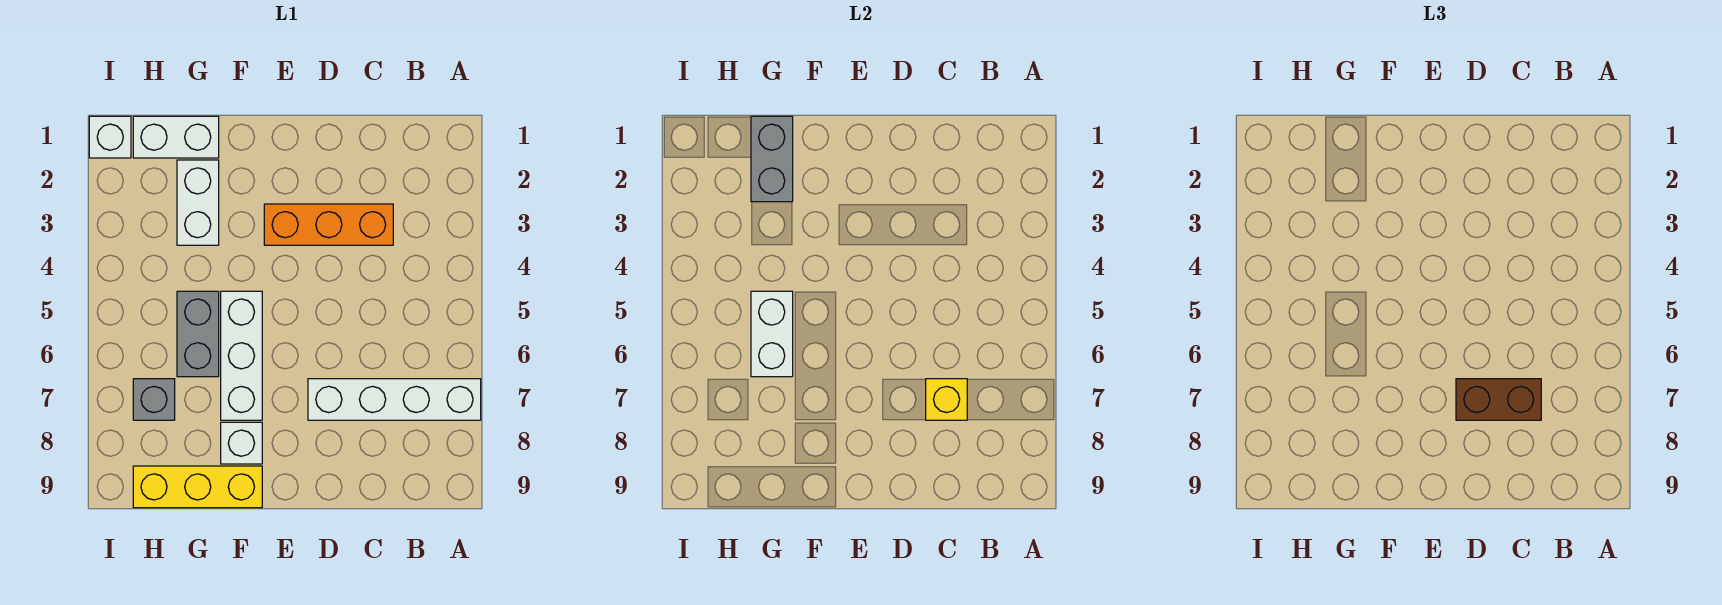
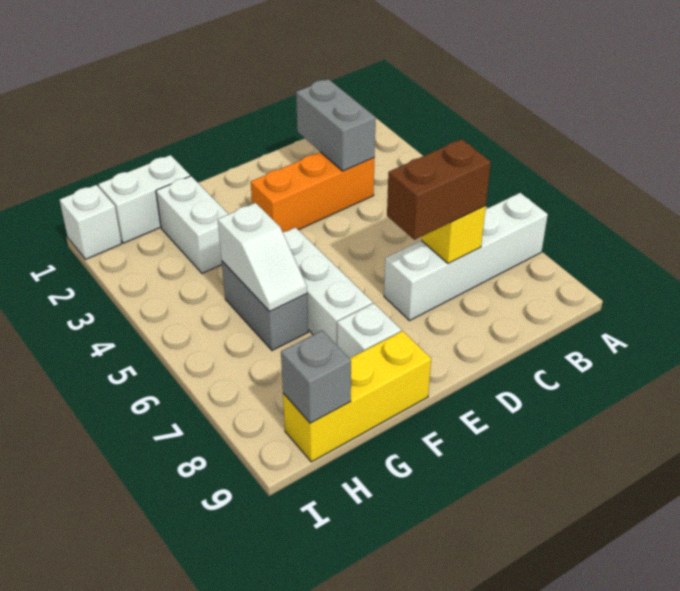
grey brick G1:G2 level 2 -> grey brick C2:C3 level 2
white brick G5:G6 level 2 -> white slope G5:G6 level 2 top 5
grey brick H7 level 1 -> grey brick H9 level 2

